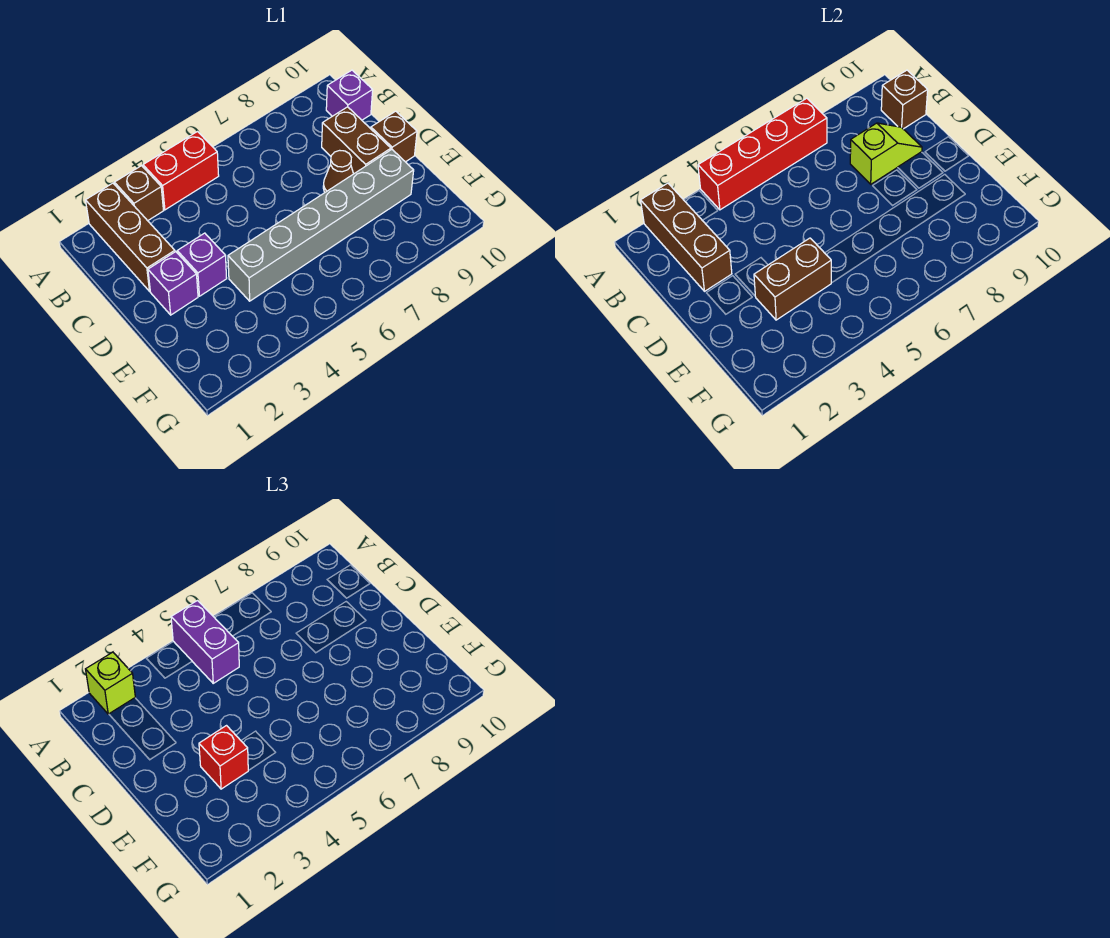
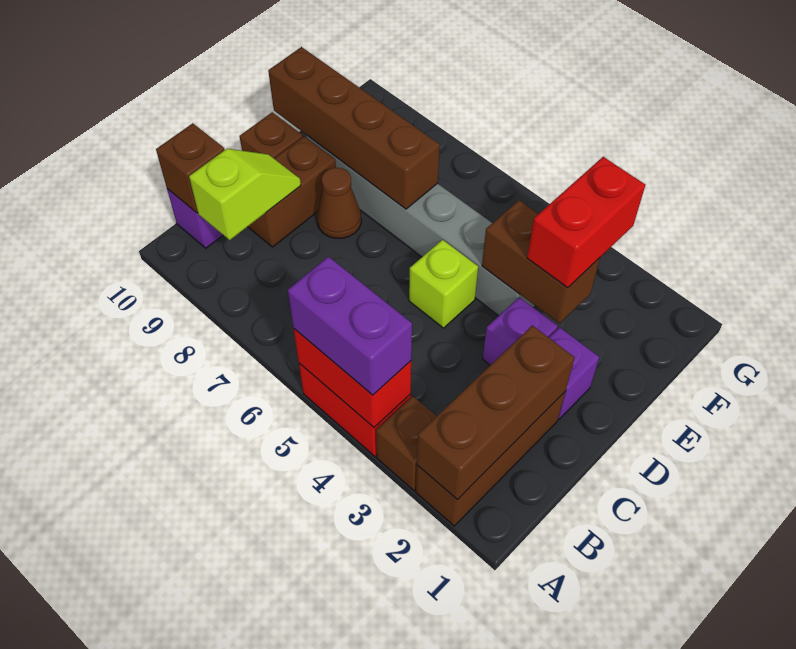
lime brick A2 level 3 -> lime brick D5 level 1
red brick A4:A7 level 2 -> red brick A4:A5 level 2
purple brick A5:B5 level 3 -> purple brick A4:A5 level 3
lime slope C8:C9 level 2 top 8 -> lime slope B9:C9 level 2 top B
red brick E3 level 3 -> red brick E3:F3 level 3
none -> brown brick E7:E10 level 2

